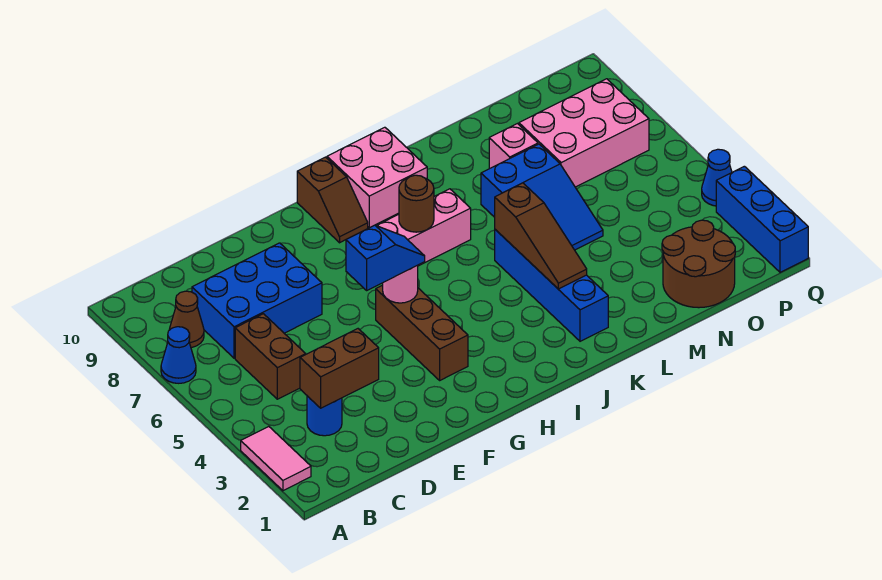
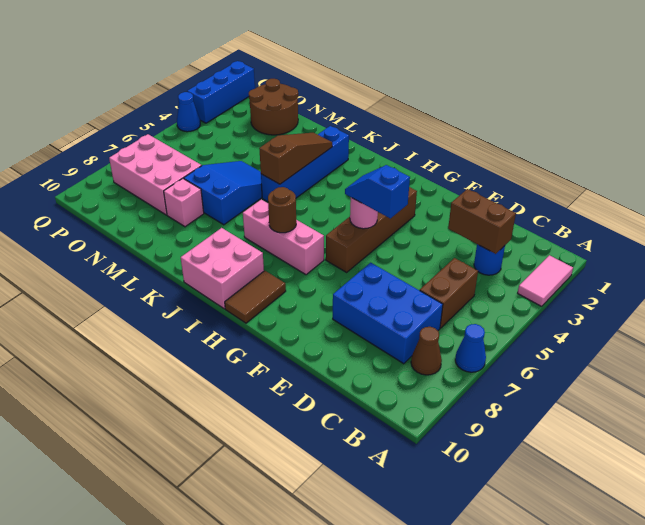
brown brick G3:G5 level 1 -> brown brick G3:G6 level 1
brown slope H9:H10 level 1 top 10 -> brown tile H9:H10 level 1

